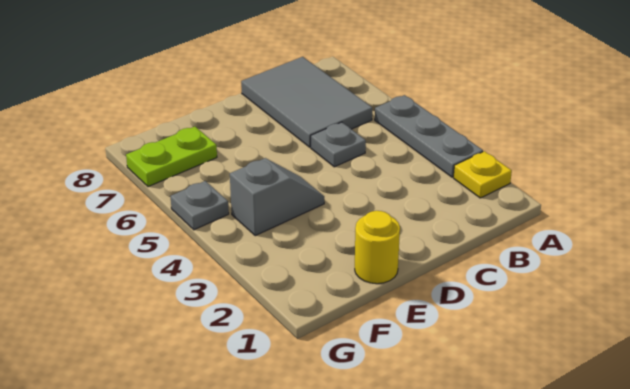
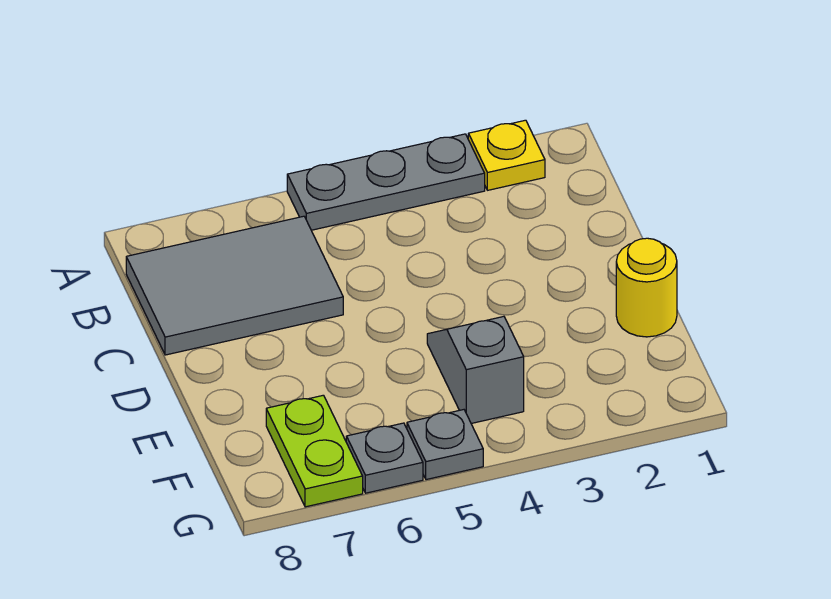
grey plate C5 level 1 -> grey plate G6 level 1

